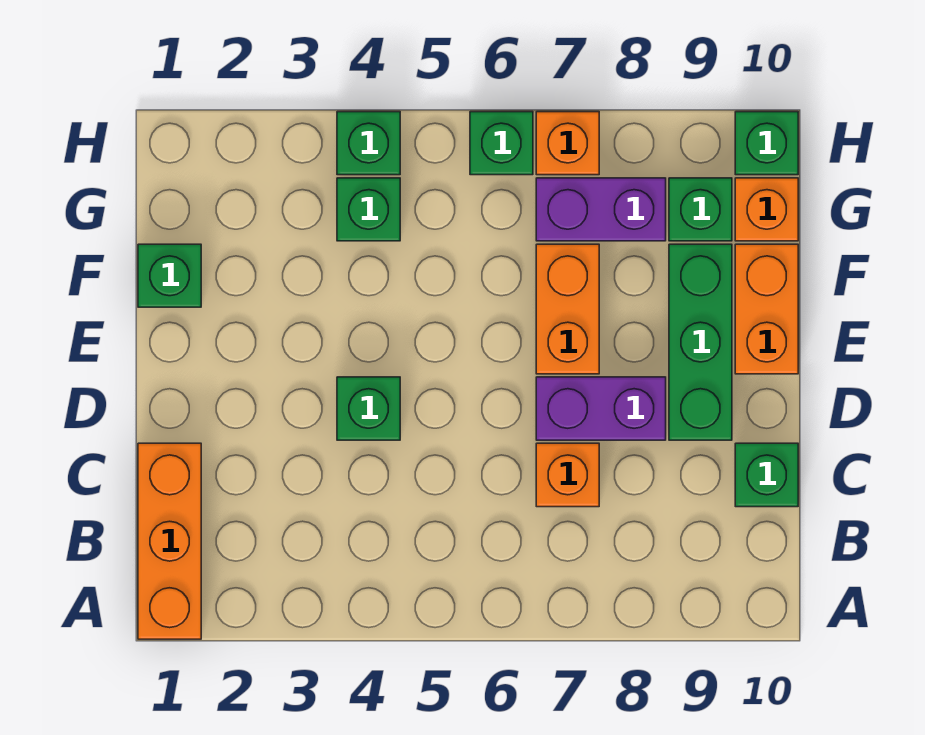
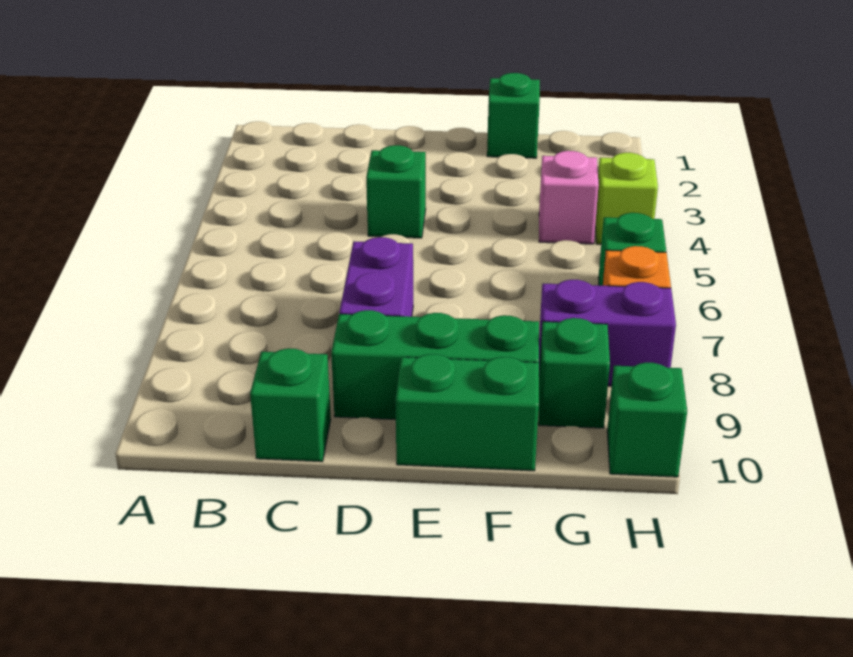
orange brick A1:C1 level 1 -> none
orange brick C7 level 1 -> none
orange brick E7:F7 level 1 -> none
orange brick E10:F10 level 1 -> green brick E10:F10 level 1
green brick G4 level 1 -> pink brick G4 level 1
purple brick G7:G8 level 1 -> purple brick G8:H8 level 1
orange brick G10 level 1 -> none
green brick H4 level 1 -> lime brick H4 level 1

